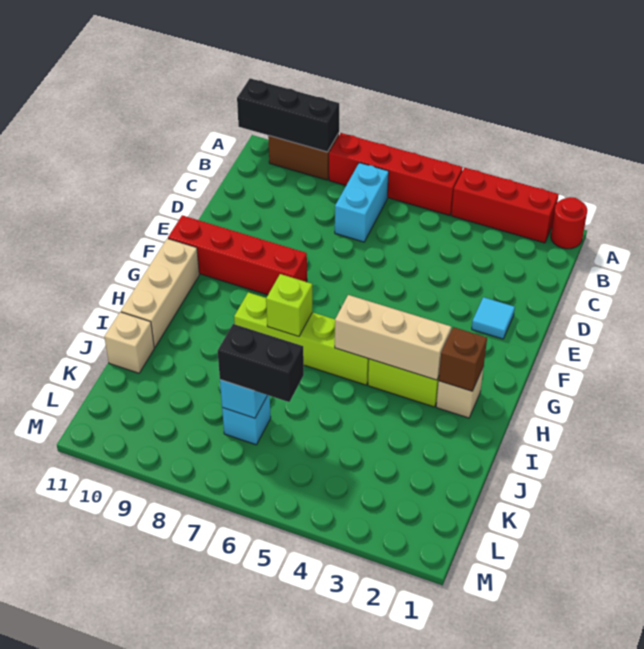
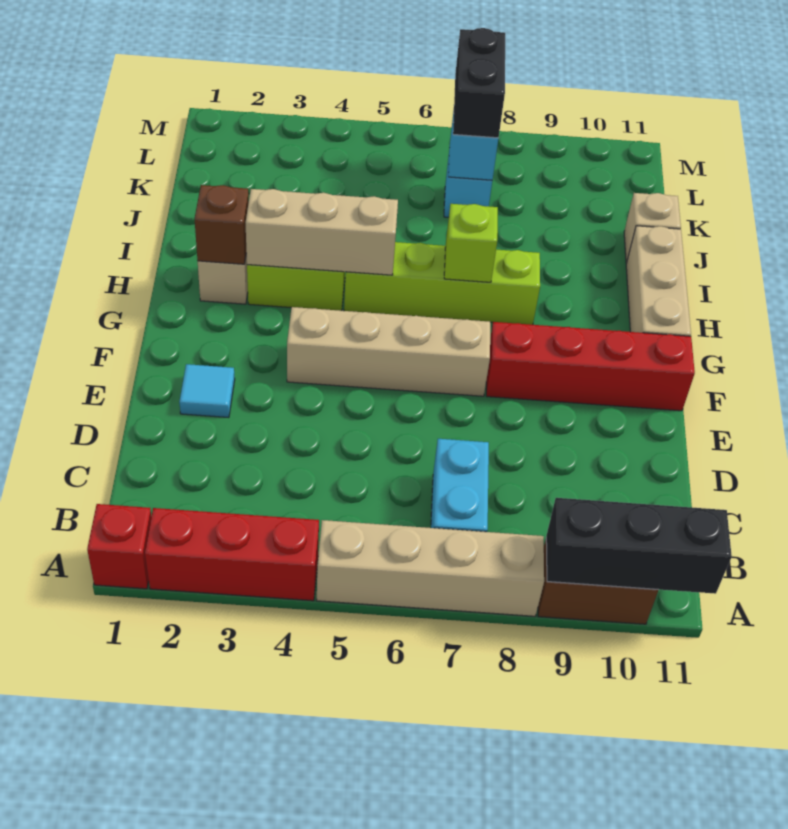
red round brick A1 level 1 -> red brick A1 level 1
red brick A5:A8 level 1 -> tan brick A5:A8 level 1
none -> tan brick F4:F7 level 1
black brick K6:K7 level 3 -> black brick K7:L7 level 3

